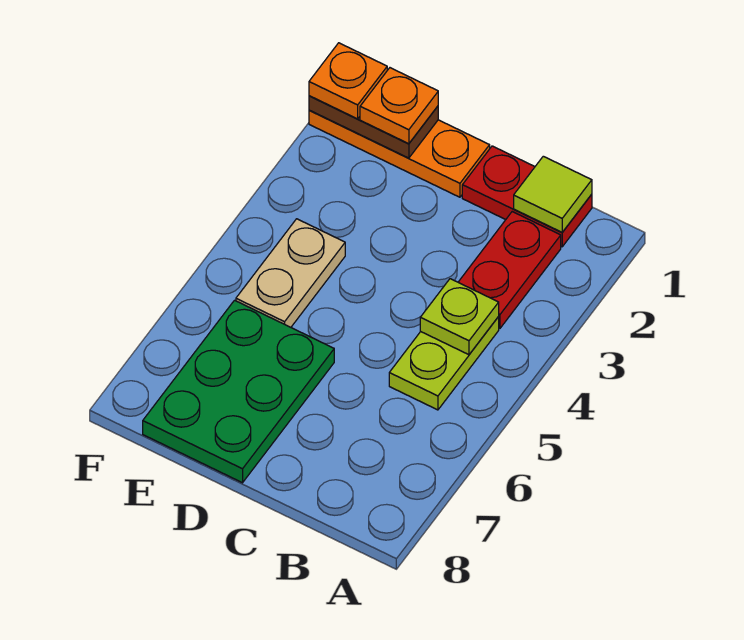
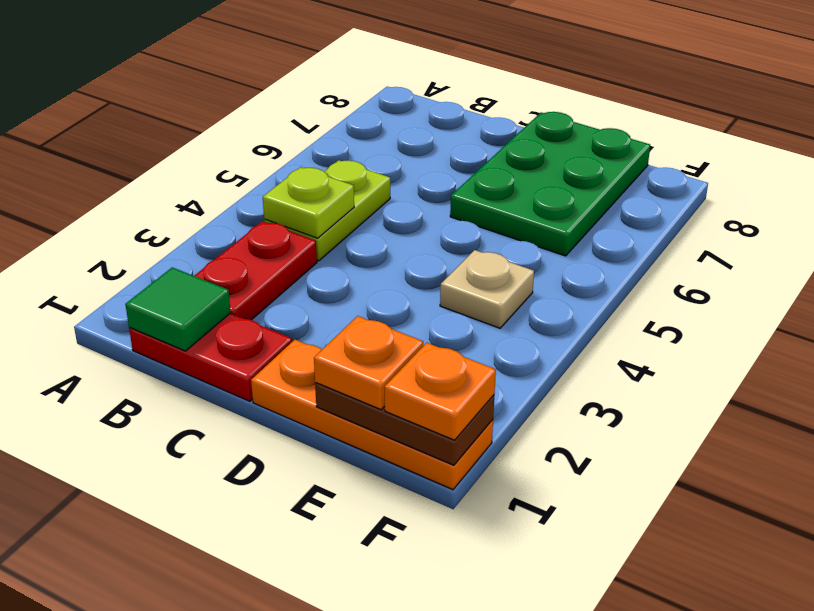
lime tile B1 level 2 -> green tile B1 level 2
tan plate E4:E5 level 1 -> tan plate E4 level 1

